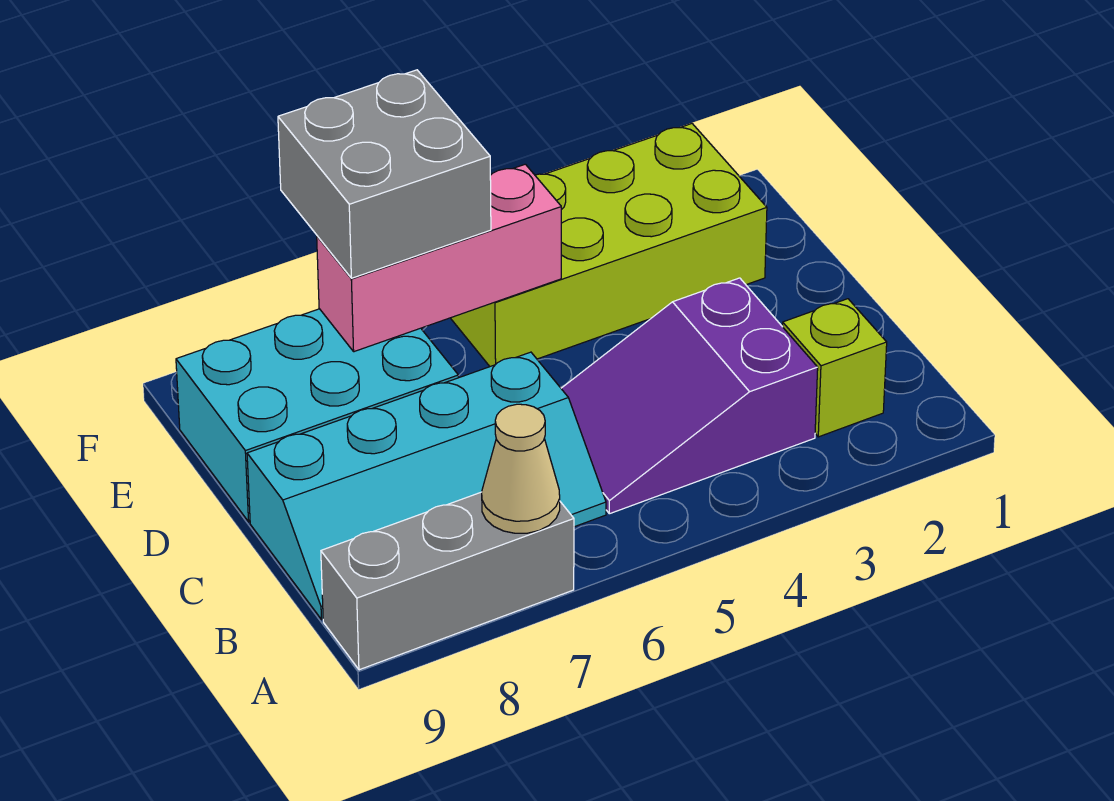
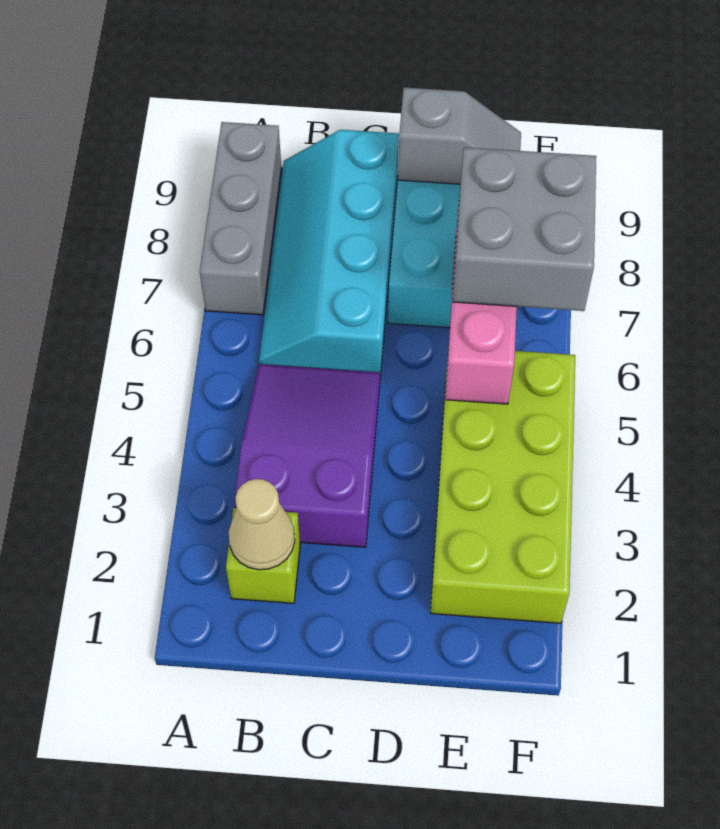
tan cone A7 level 2 -> tan cone B2 level 2
none -> grey slope D9:E9 level 2 top D

